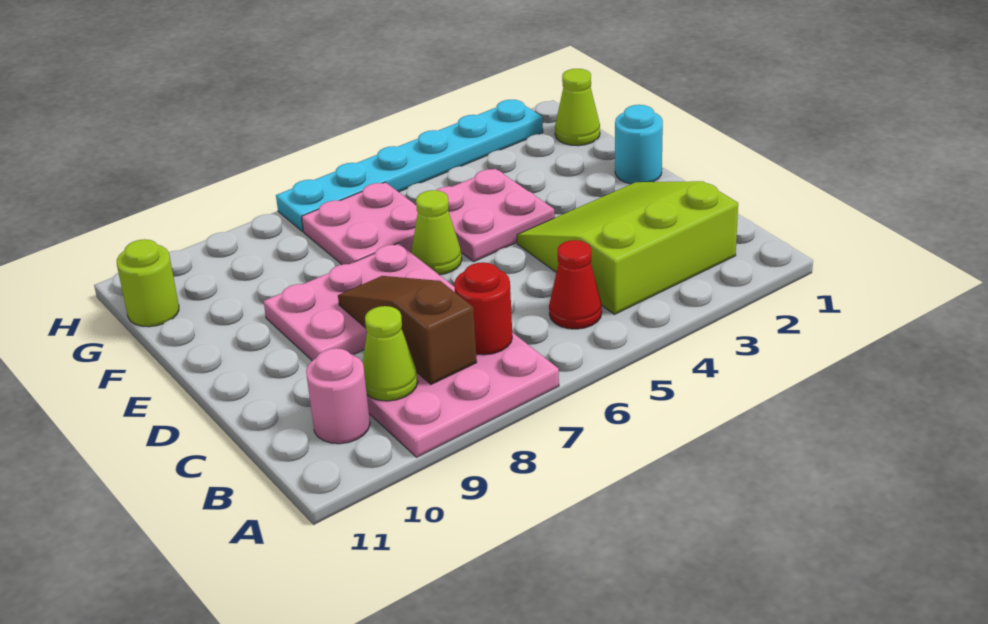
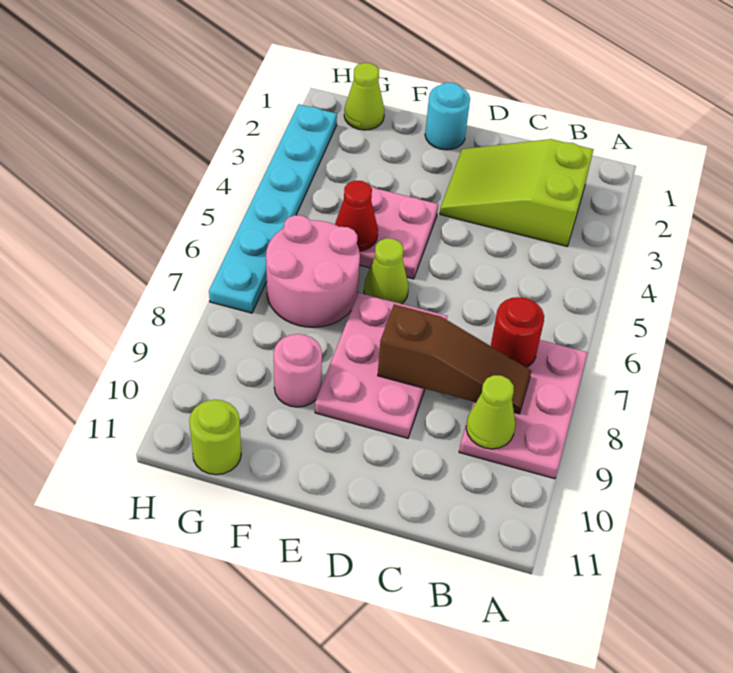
lime slope B2:D4 level 1 top B -> lime slope B2:D3 level 1 top B
red cone B5 level 1 -> red cone F5 level 2
brown slope B8:D8 level 2 top B -> brown slope B8:D8 level 2 top D
pink round brick B10 level 1 -> pink round brick F9 level 1
pink plate F6:G7 level 1 -> pink round brick F6:G7 level 1

